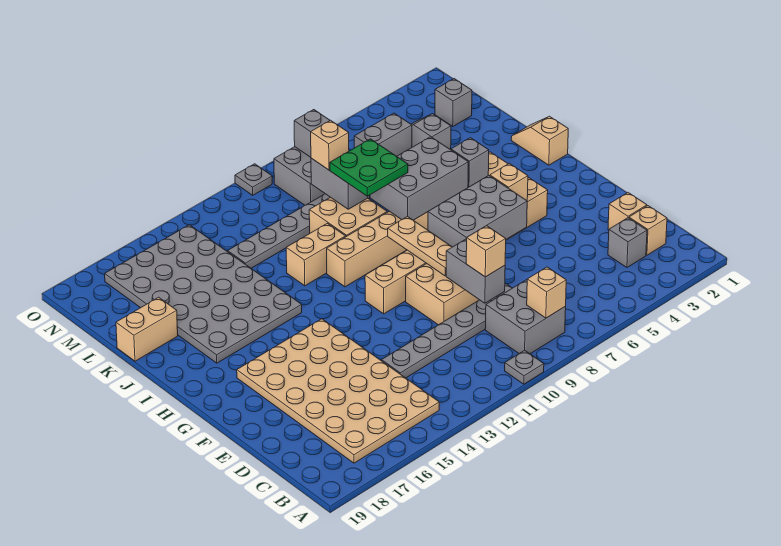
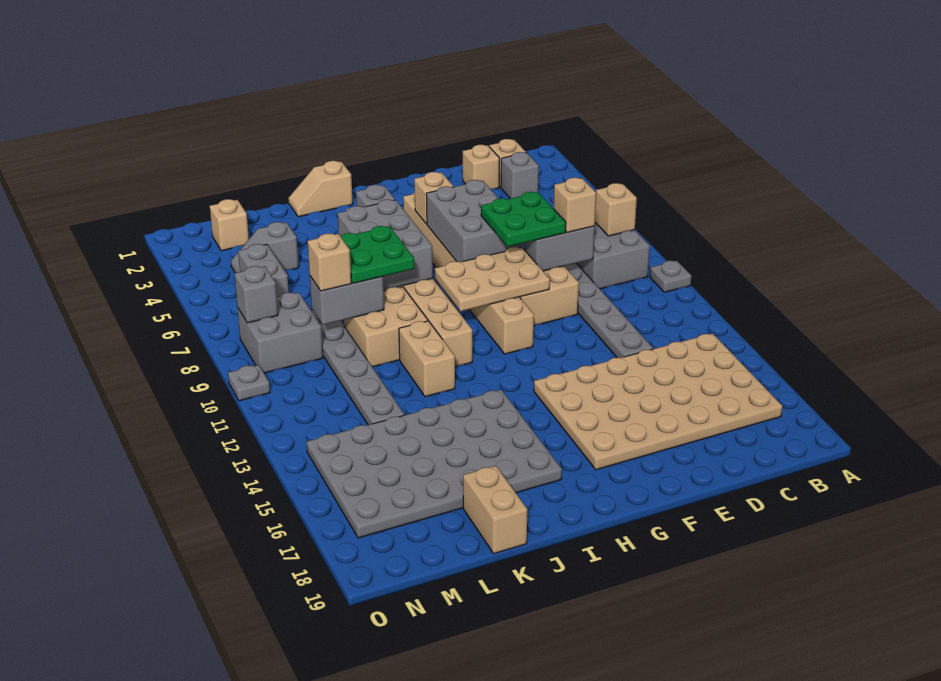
none -> green plate E8:F9 level 3
tan plate F9:H9 level 2 -> tan plate F9:H10 level 2
grey brick M2 level 1 -> tan brick M2 level 1

